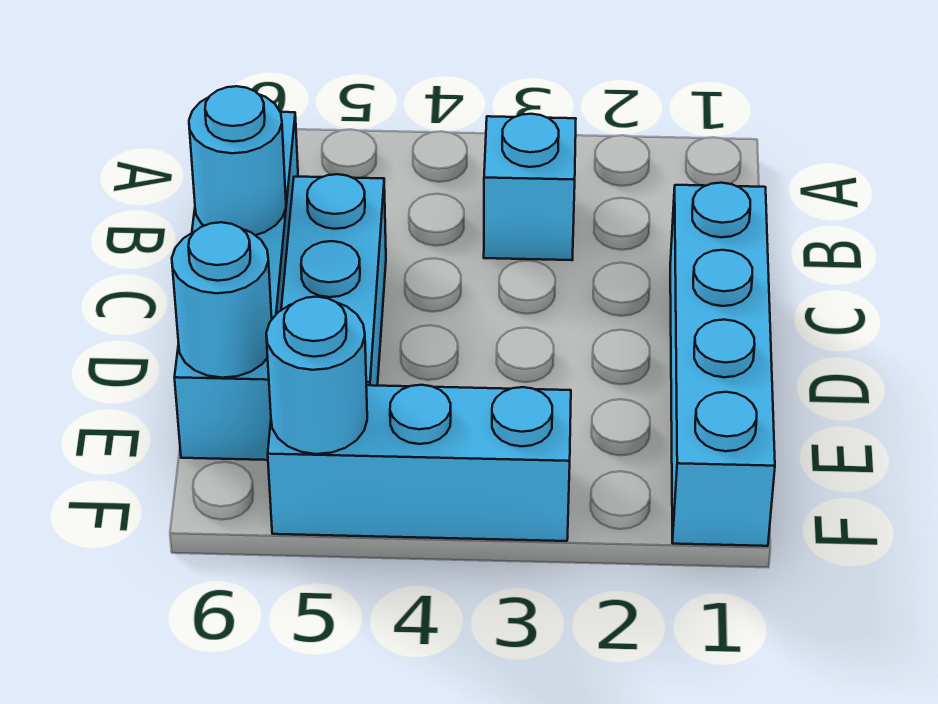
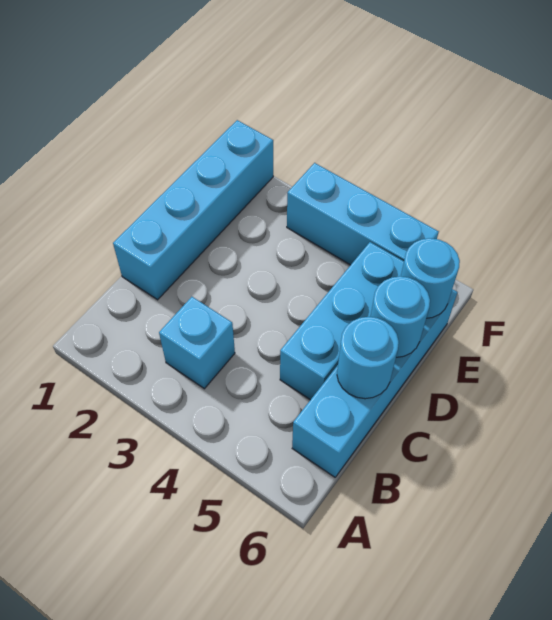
cyan round brick F5 level 2 -> cyan round brick D6 level 2

